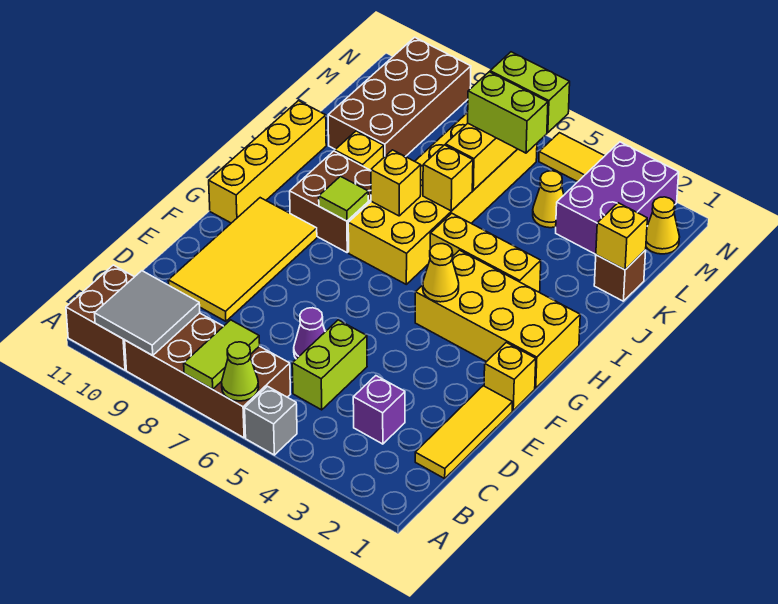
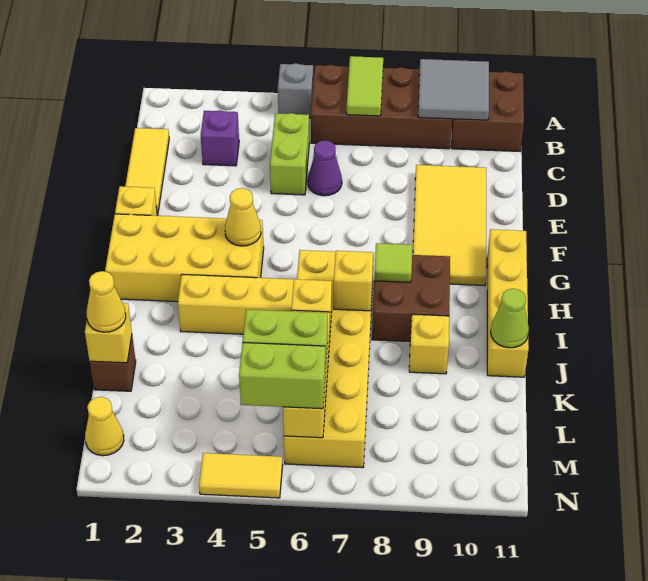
lime cone A6 level 2 -> lime cone J11 level 2
brown brick K9:N10 level 1 -> none
purple brick L2:N3 level 1 -> none
yellow cone L4 level 1 -> yellow cone K1 level 3

